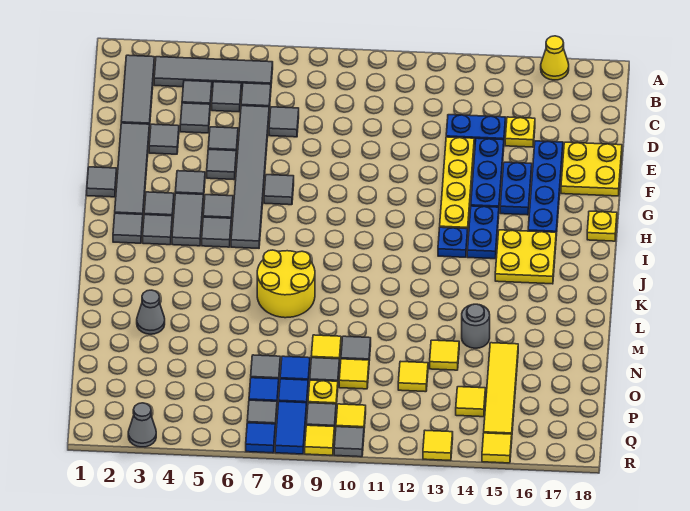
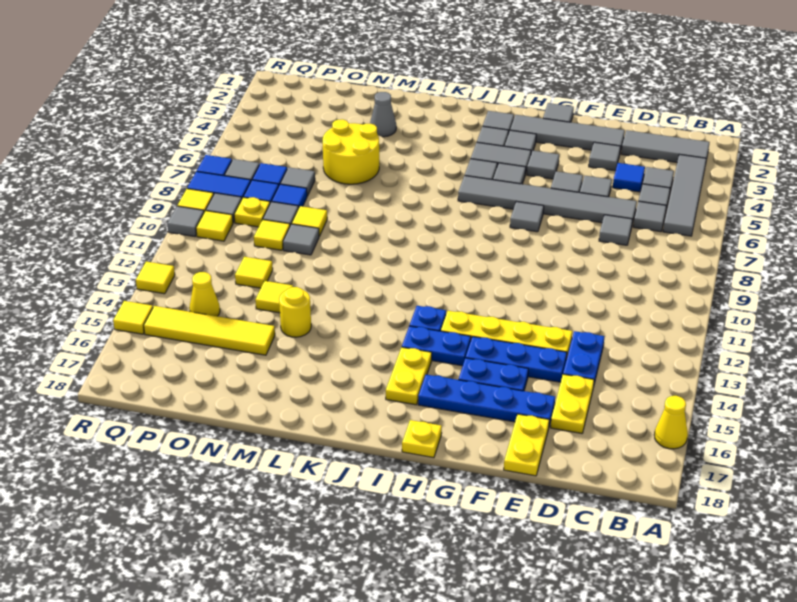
grey tile D4 level 1 -> blue tile D4 level 1
yellow plate D15 level 1 -> yellow plate D15:D16 level 1
yellow plate E17:F18 level 1 -> yellow plate E17:E18 level 1
yellow plate I15:J16 level 1 -> yellow plate I15:I16 level 1
yellow round brick K7:L8 level 1 -> yellow round brick M5:N6 level 1
grey round brick M14 level 1 -> yellow round brick M14 level 1
yellow tile P14 level 1 -> yellow cone P14 level 1
grey cone R3 level 1 -> none

